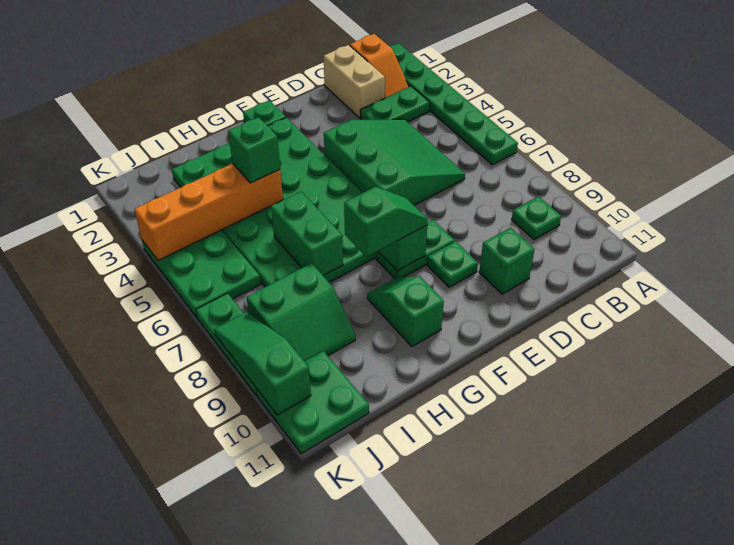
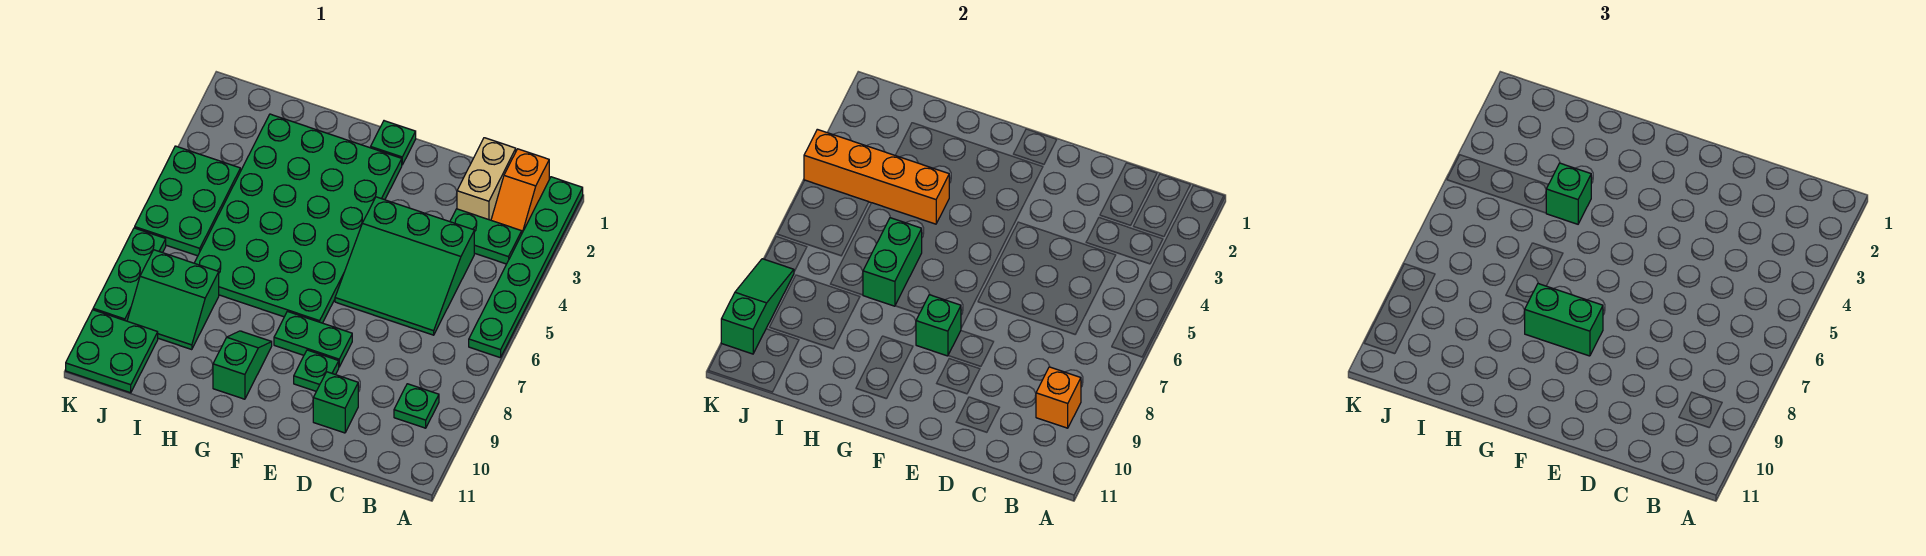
none -> orange brick B9 level 2
green slope C4:E6 level 1 top E -> green slope C4:E6 level 1 top 4
green slope F8:G8 level 3 top G -> green brick F8:G8 level 3

